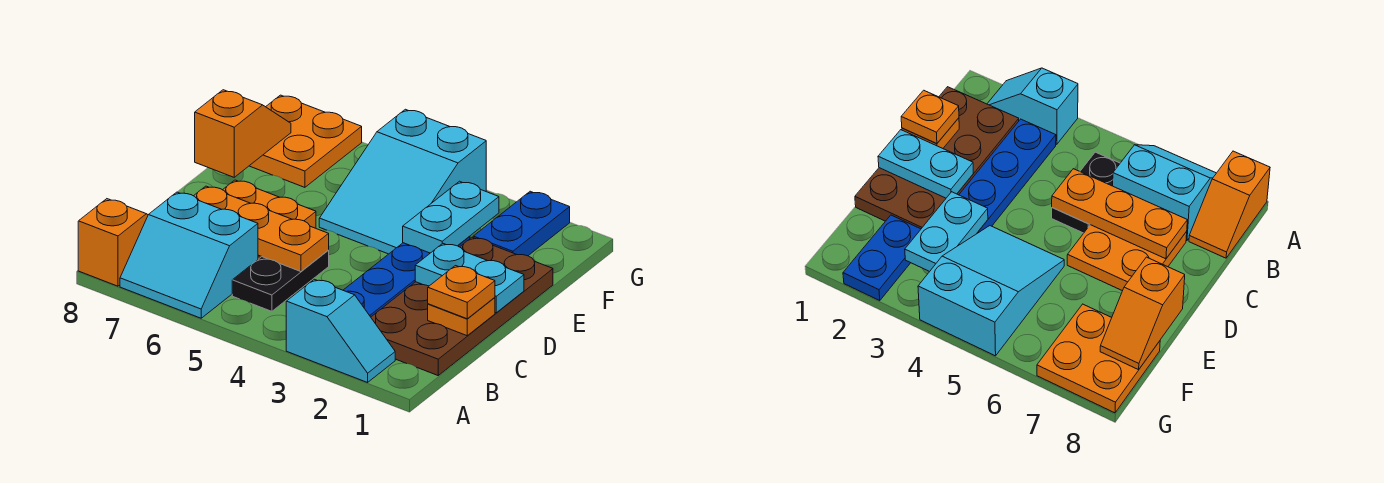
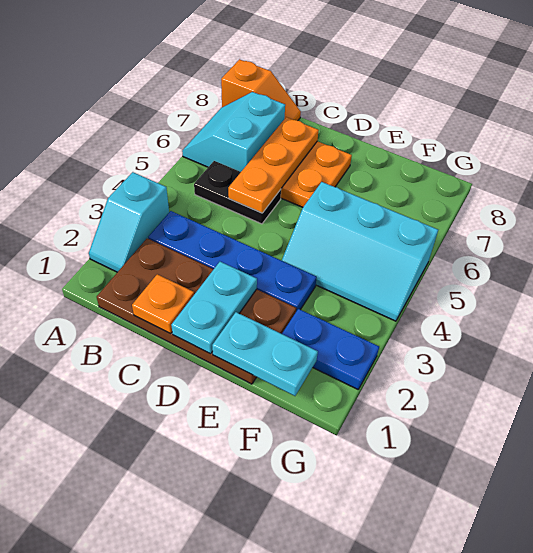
orange plate C1 level 3 -> none
cyan plate E3:F3 level 2 -> cyan plate E1:F1 level 2
cyan slope E4:G5 level 1 top G -> cyan slope E4:G5 level 1 top 5
orange slope E8:F8 level 2 top E -> none
orange plate F7:G8 level 1 -> none

